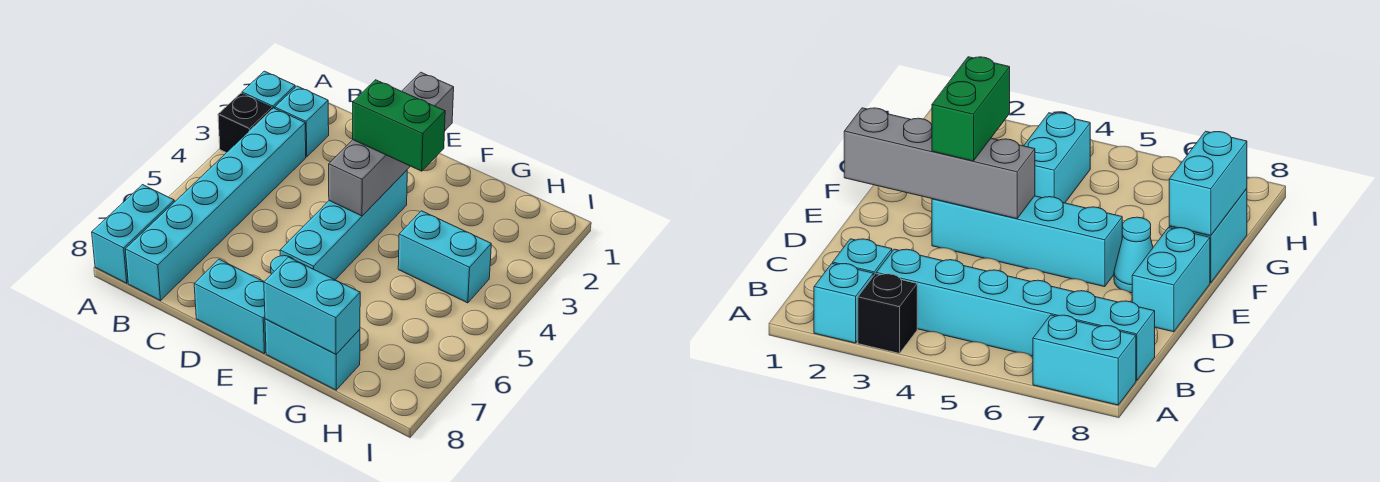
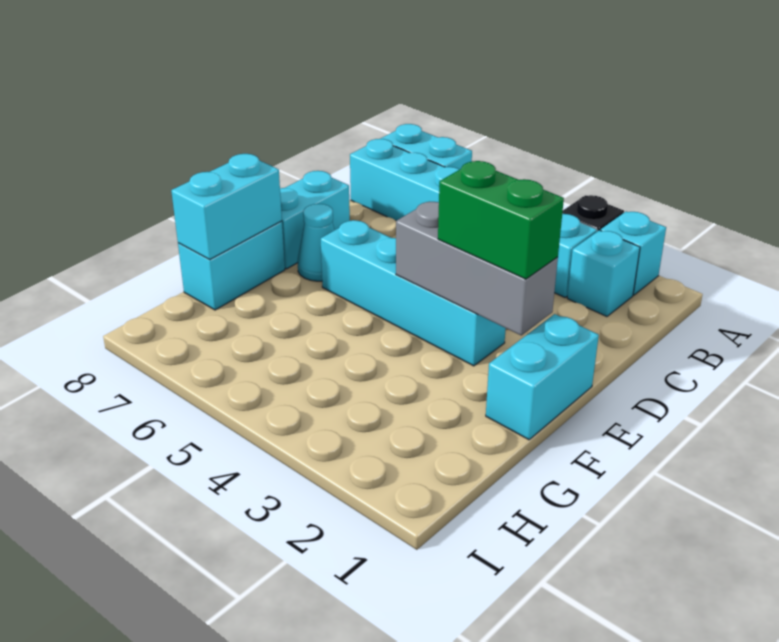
grey brick E1:E4 level 2 -> grey brick E2:E4 level 2
green brick E3:F3 level 3 -> green brick E2:E3 level 3
cyan brick G4:H4 level 1 -> cyan brick E1:F1 level 1

